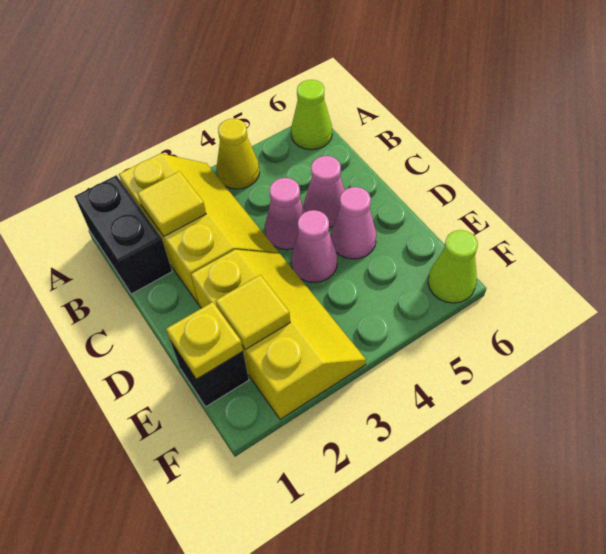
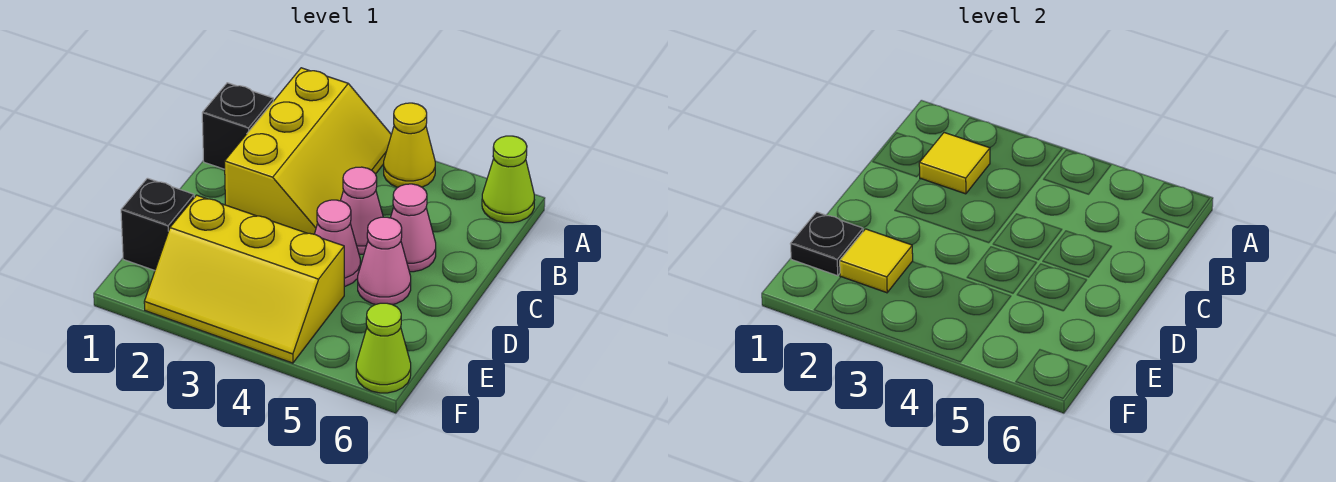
black brick A1:B1 level 1 -> black brick B1 level 1
yellow slope D2:F3 level 1 top 2 -> yellow slope E2:F4 level 1 top E
yellow plate E1 level 2 -> black plate E1 level 2

